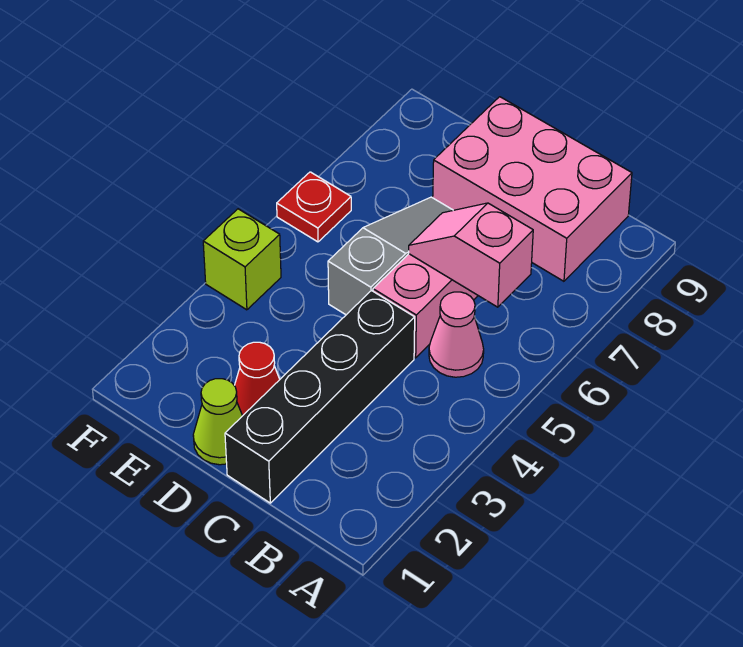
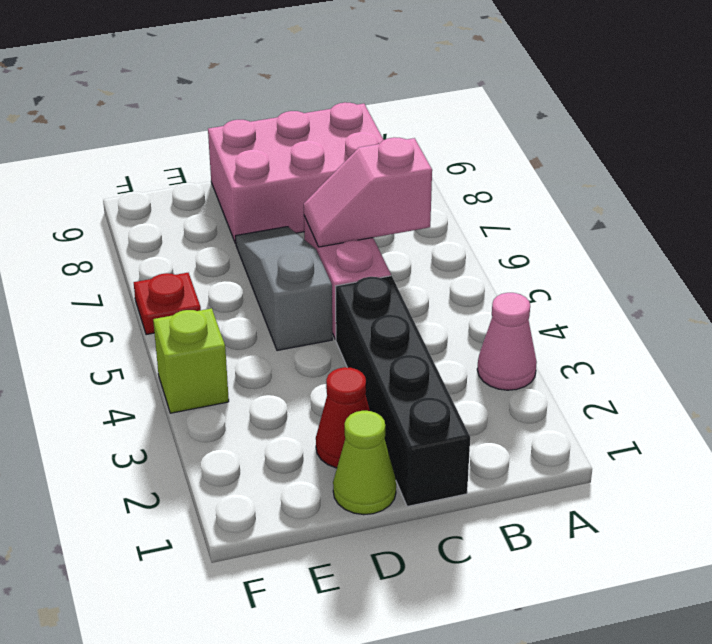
pink cone B5 level 1 -> pink cone A3 level 1

